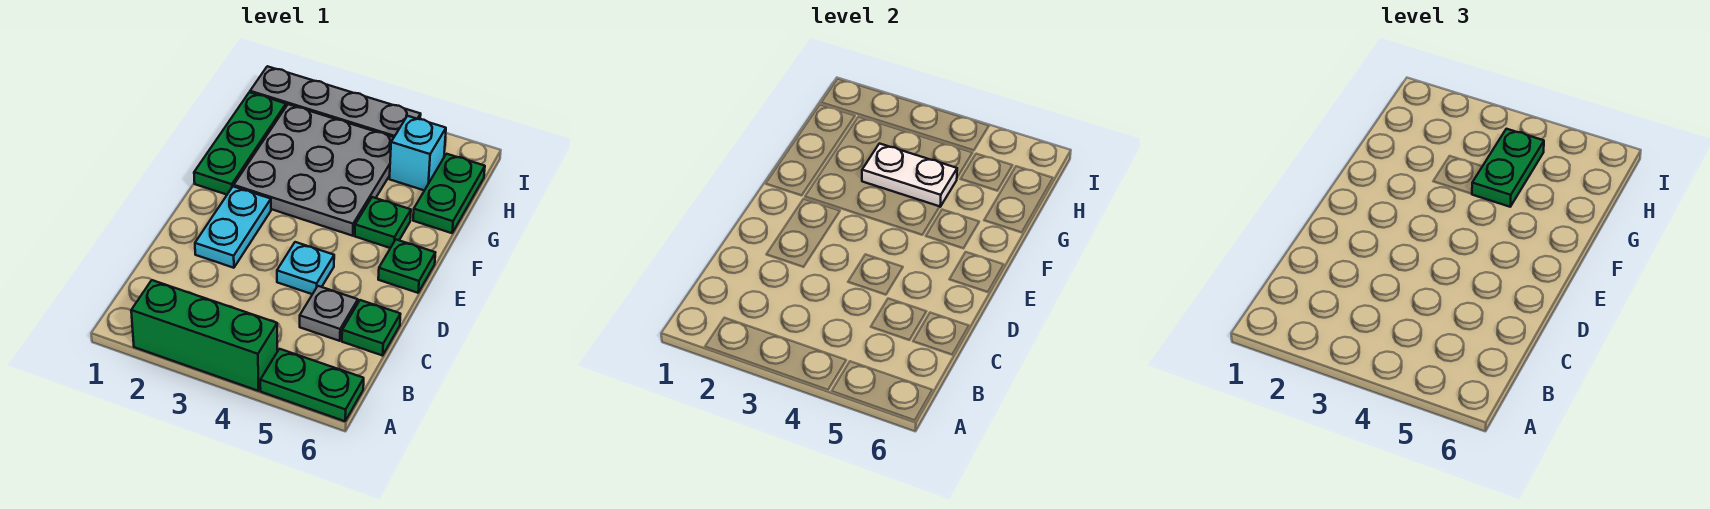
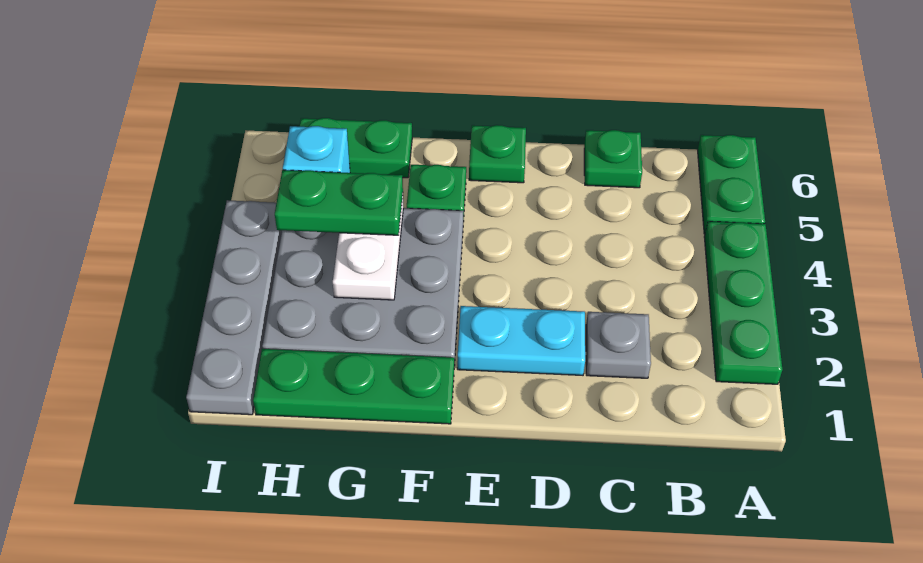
green brick A2:A4 level 1 -> green plate A2:A4 level 1
grey plate C5 level 1 -> grey plate C2 level 1
cyan plate D4 level 1 -> none

